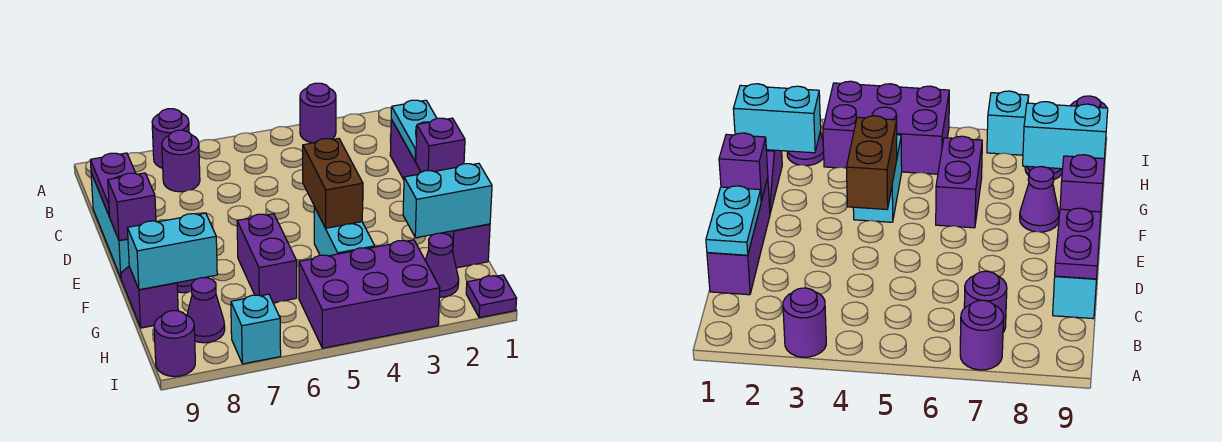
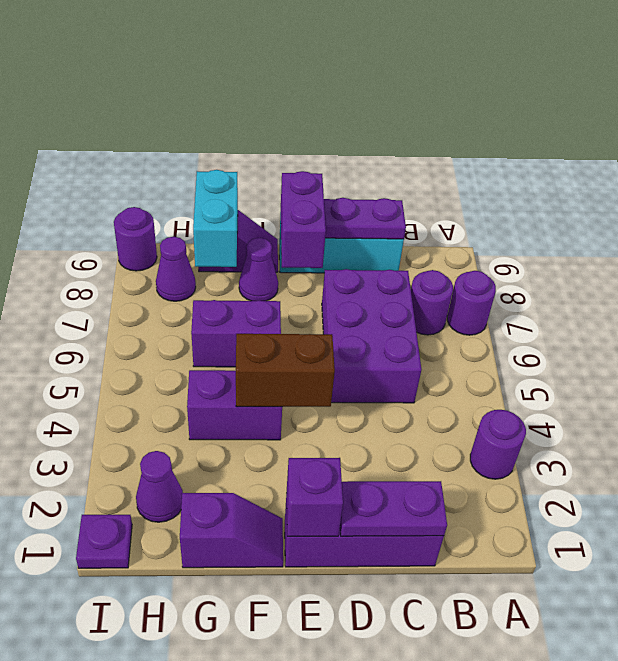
cyan plate C1:D1 level 2 -> purple plate C1:D1 level 2
purple brick E9 level 2 -> purple brick E8:E9 level 2
cyan brick F4:G4 level 1 -> purple brick F4:G4 level 1
cyan brick G1:G2 level 2 -> none
purple brick H3:I5 level 1 -> purple brick C5:D7 level 1
cyan brick I7 level 1 -> none

